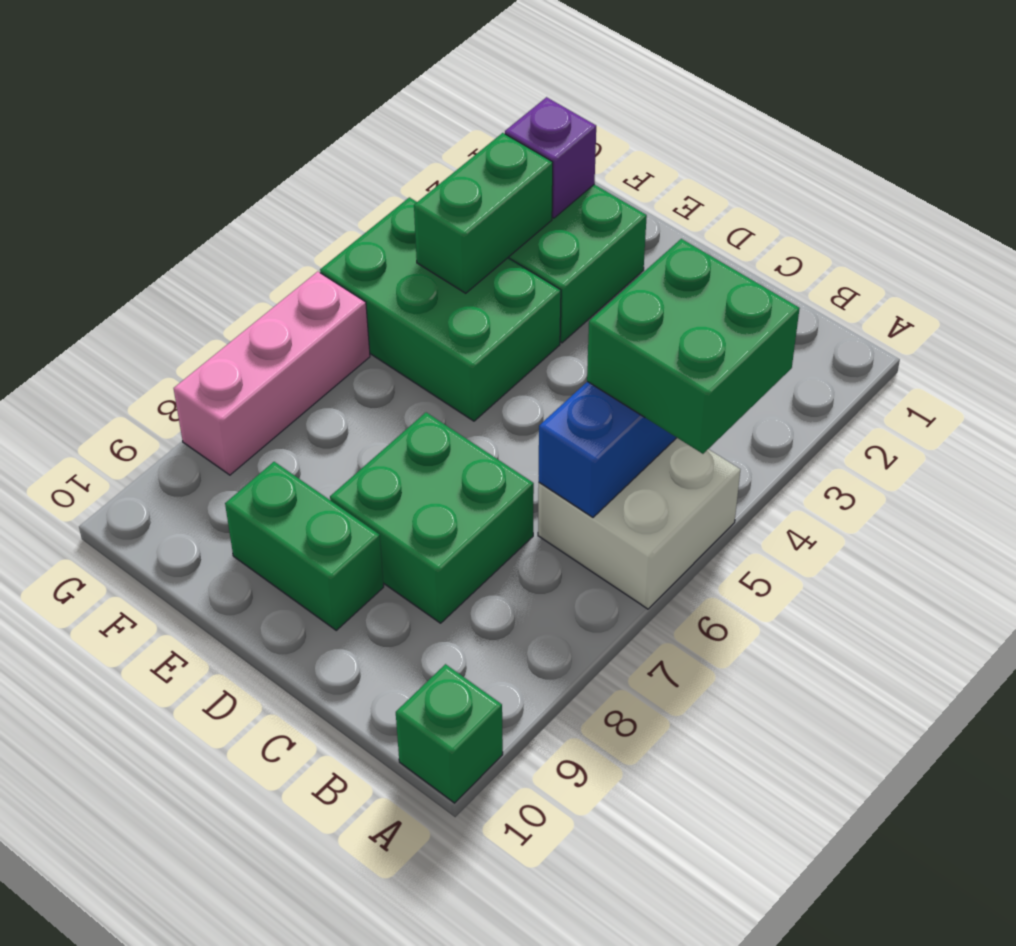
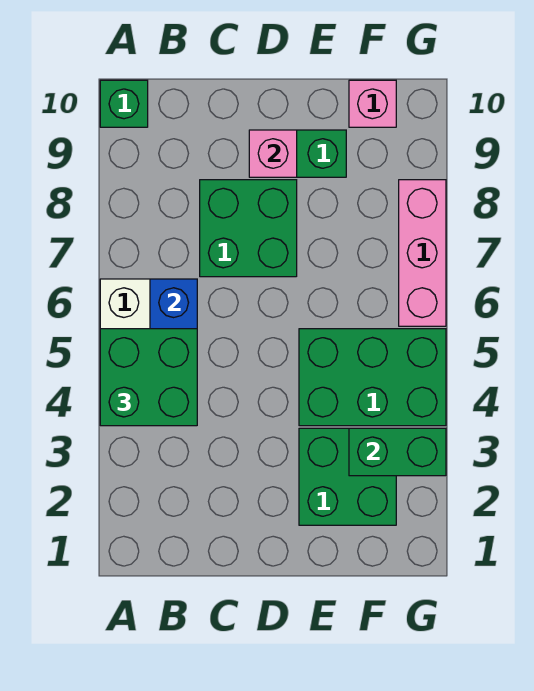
none -> pink brick D9 level 2
purple brick F2 level 2 -> none
green brick F3:F4 level 2 -> green brick F3:G3 level 2
none -> pink brick F10 level 1

